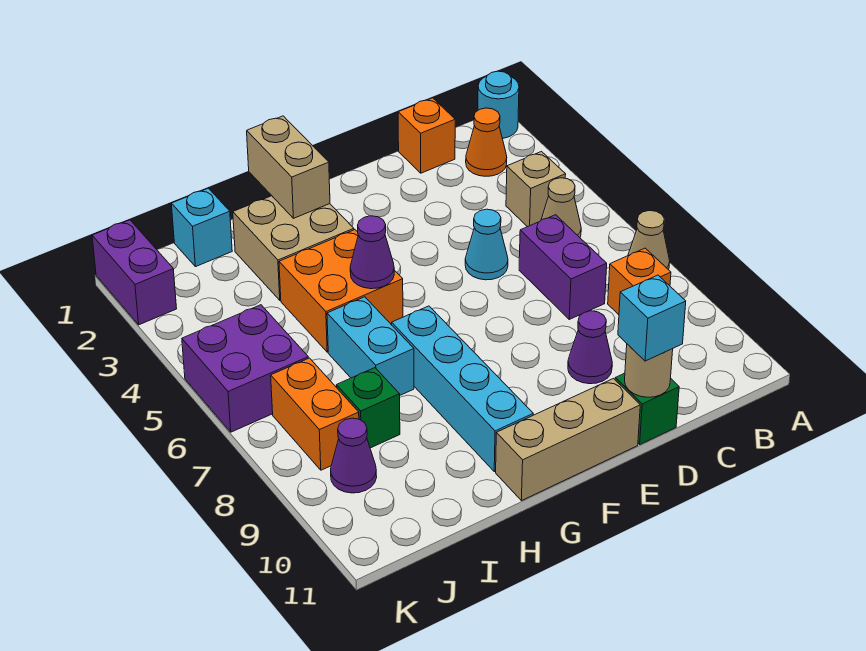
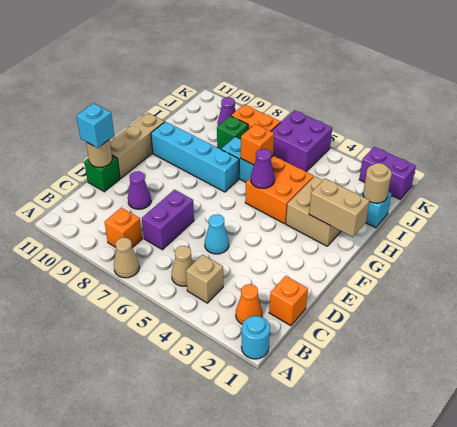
purple brick C6:C7 level 1 -> purple brick C7:D7 level 1
none -> orange brick H6 level 2
none -> tan round brick I1 level 2

